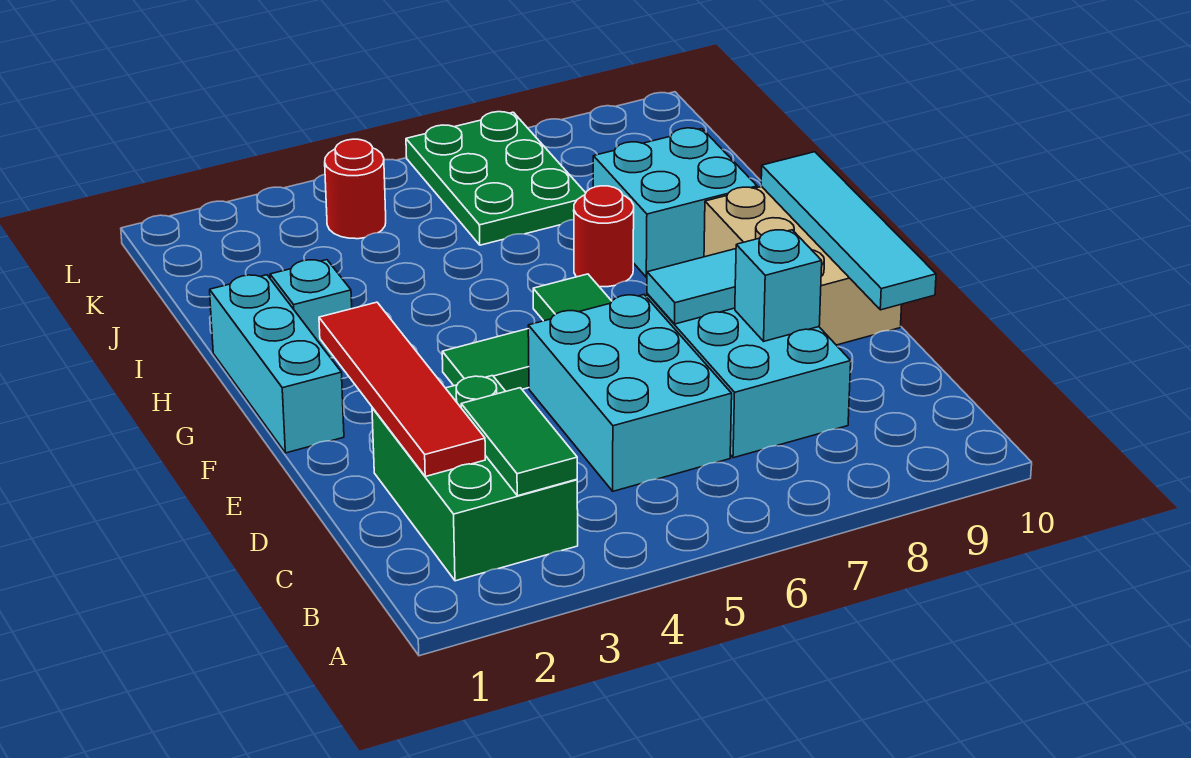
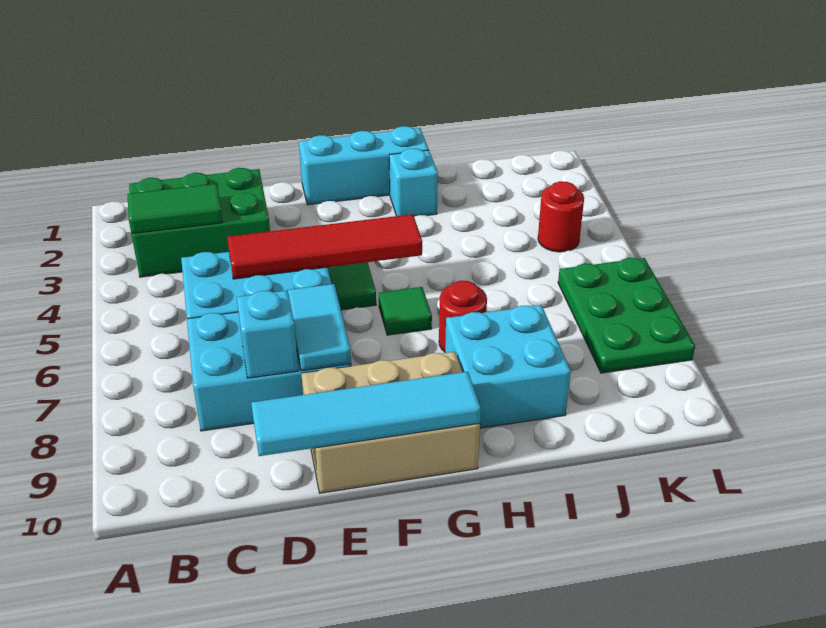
red tile C2:F2 level 2 -> red tile D5:G5 level 2
green plate J6:L7 level 1 -> green plate K6:L8 level 1

